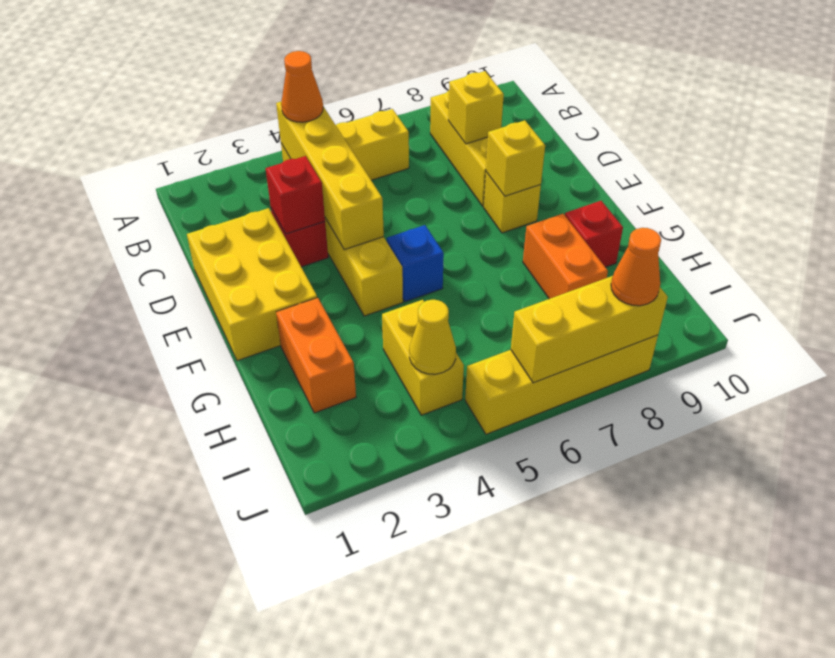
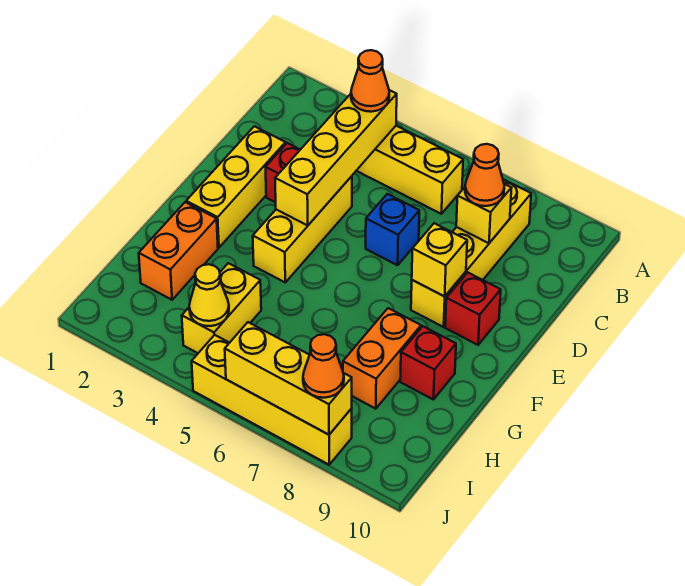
none -> orange cone C8 level 3
yellow brick D1:F2 level 1 -> yellow brick D2:F2 level 1
red brick D3 level 2 -> red brick E9 level 1
blue brick F5 level 1 -> blue brick D6 level 1

